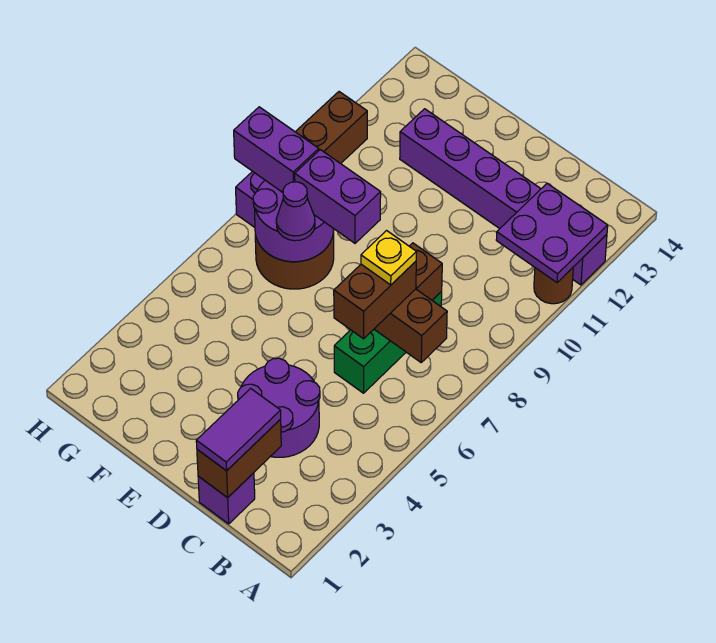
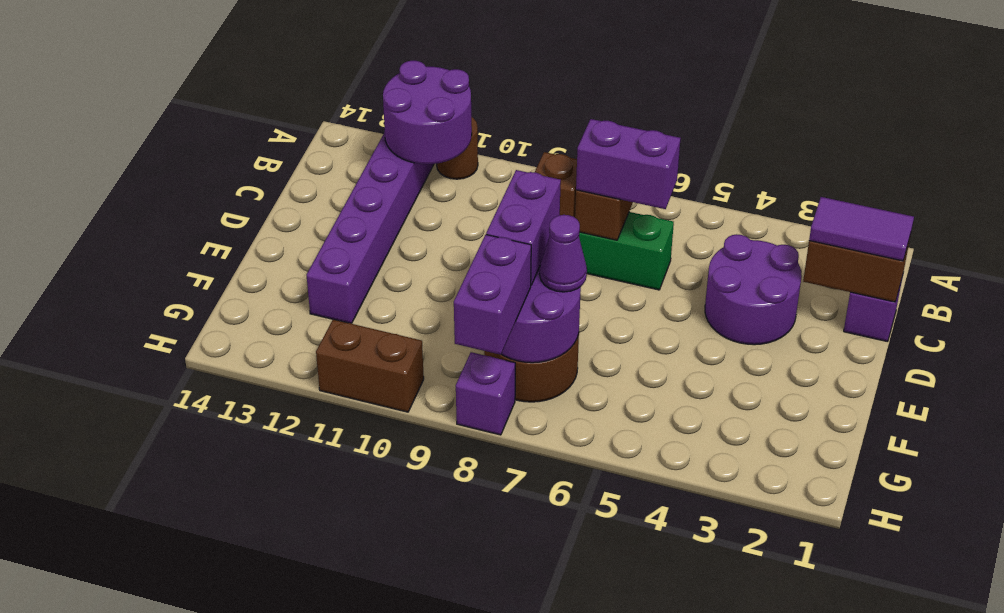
purple plate A11:B12 level 2 -> purple round brick A11:B12 level 2
brown brick C6:C7 level 3 -> purple brick C6:C7 level 3
yellow plate C7 level 4 -> none

